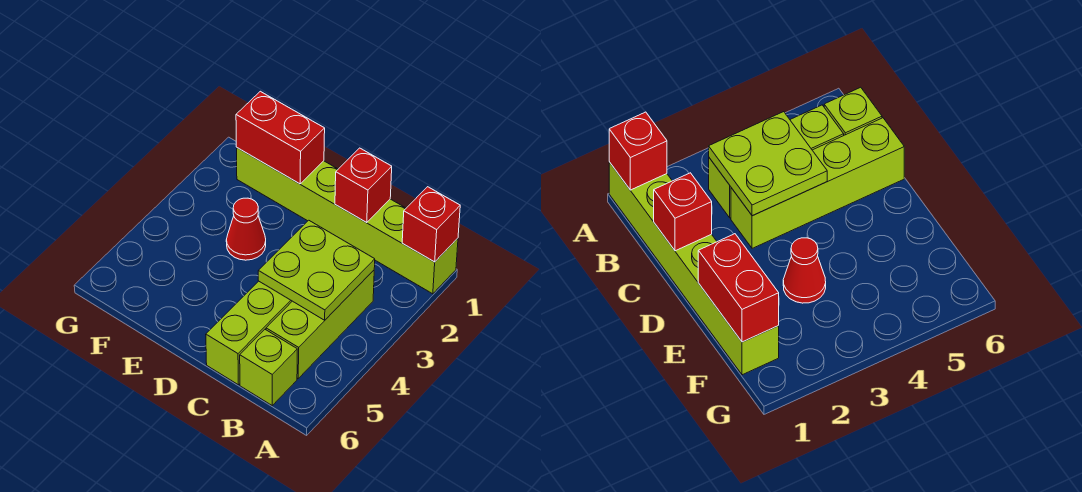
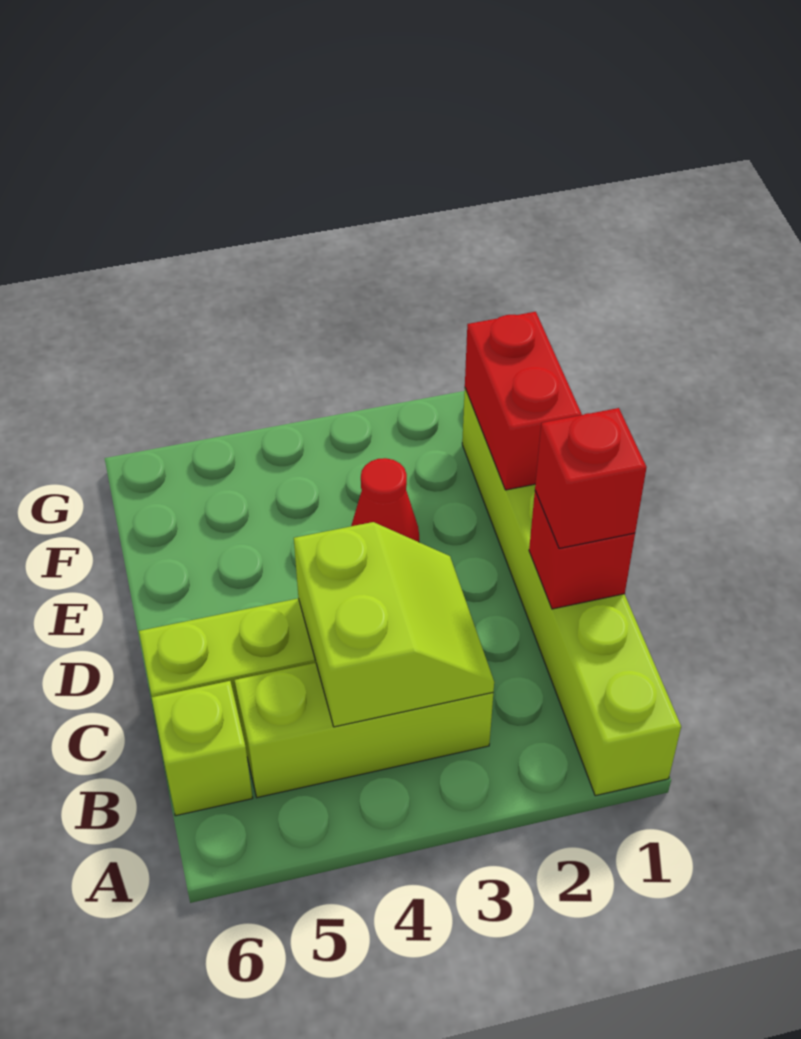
red brick A1 level 2 -> red brick C1 level 3
lime plate B3:C4 level 2 -> lime slope B3:C4 level 2 top 4

